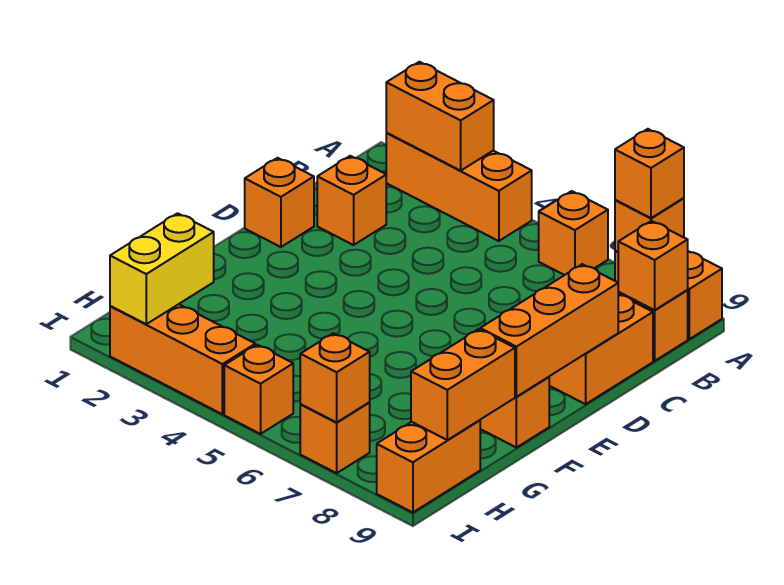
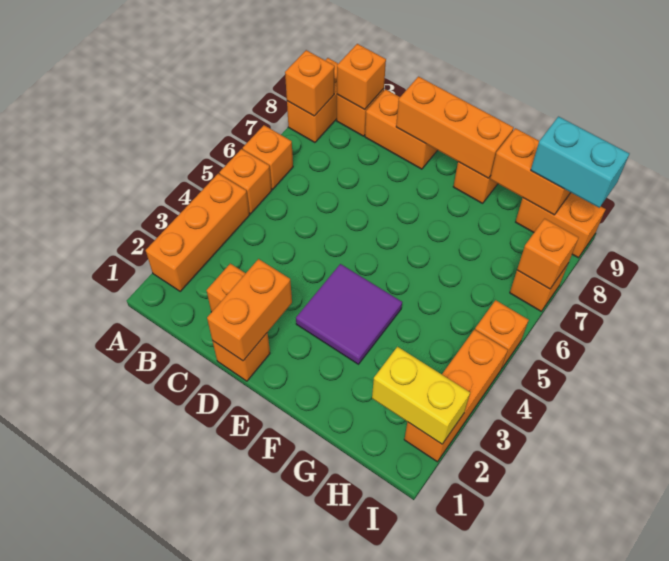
orange brick A2:A3 level 2 -> orange brick D1:D2 level 2
orange brick A8 level 3 -> orange brick A5 level 1
none -> purple tile E3:F4 level 1
none -> cyan brick H9:I9 level 3

